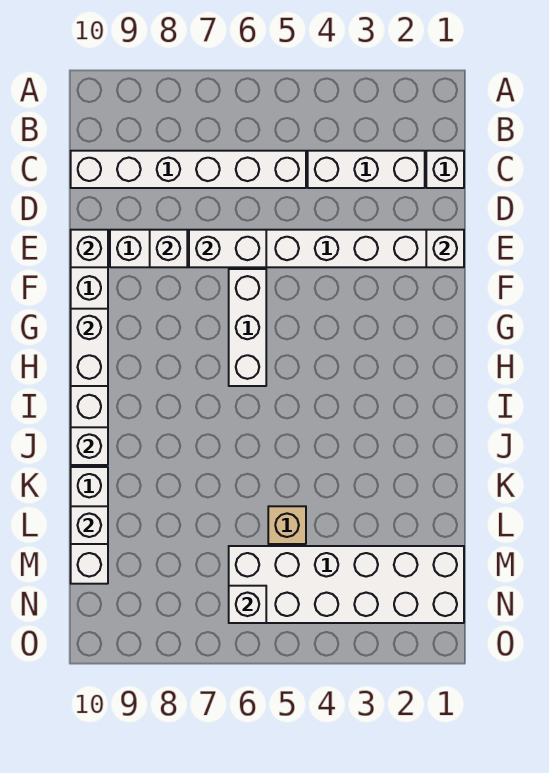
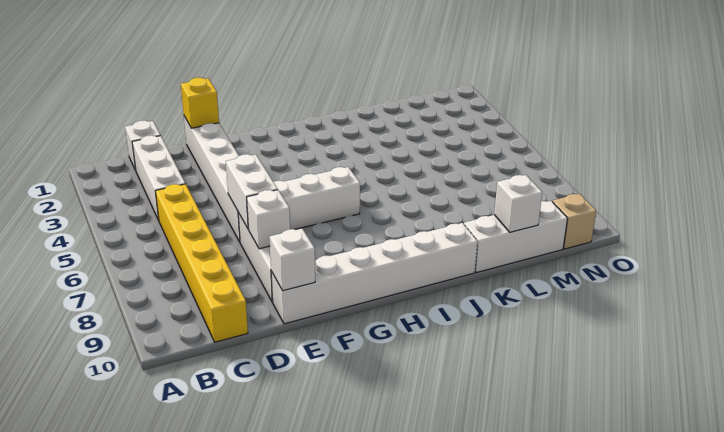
white brick C5:C10 level 1 -> yellow brick C5:C10 level 1
white brick E1 level 2 -> yellow brick E1 level 2
white brick G10:H10 level 2 -> none
white brick J10 level 2 -> none
tan brick L5 level 1 -> tan brick N10 level 1
white brick M1:N6 level 1 -> none
white brick N6 level 2 -> none

